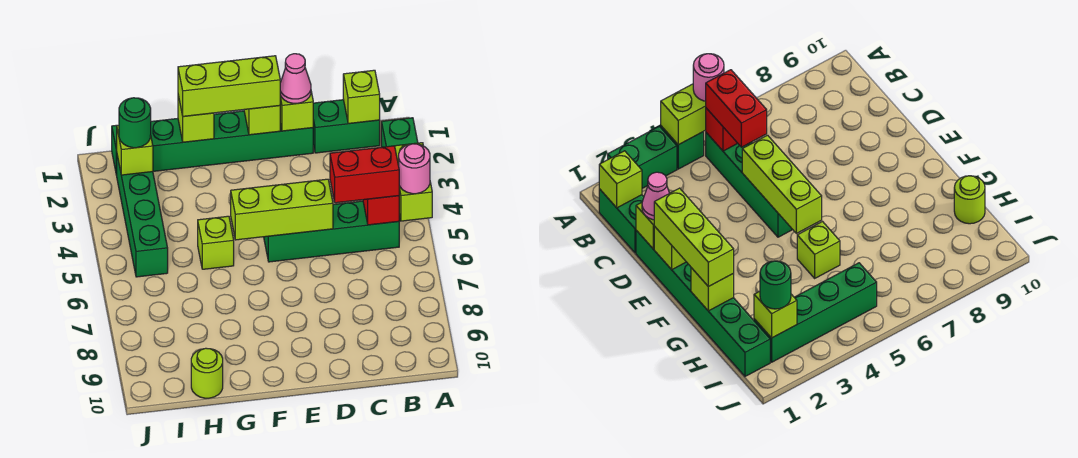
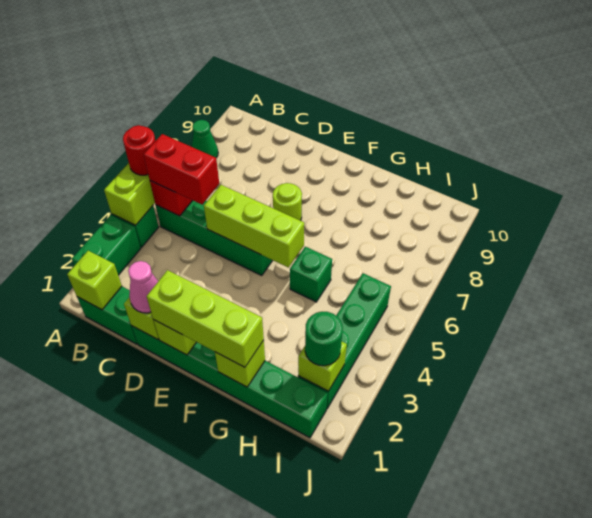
pink round brick A5 level 3 -> red round brick A5 level 3
none -> green cone A8 level 1
lime brick G5 level 1 -> green brick G5 level 1
lime round brick H10 level 1 -> lime round brick E7 level 1

